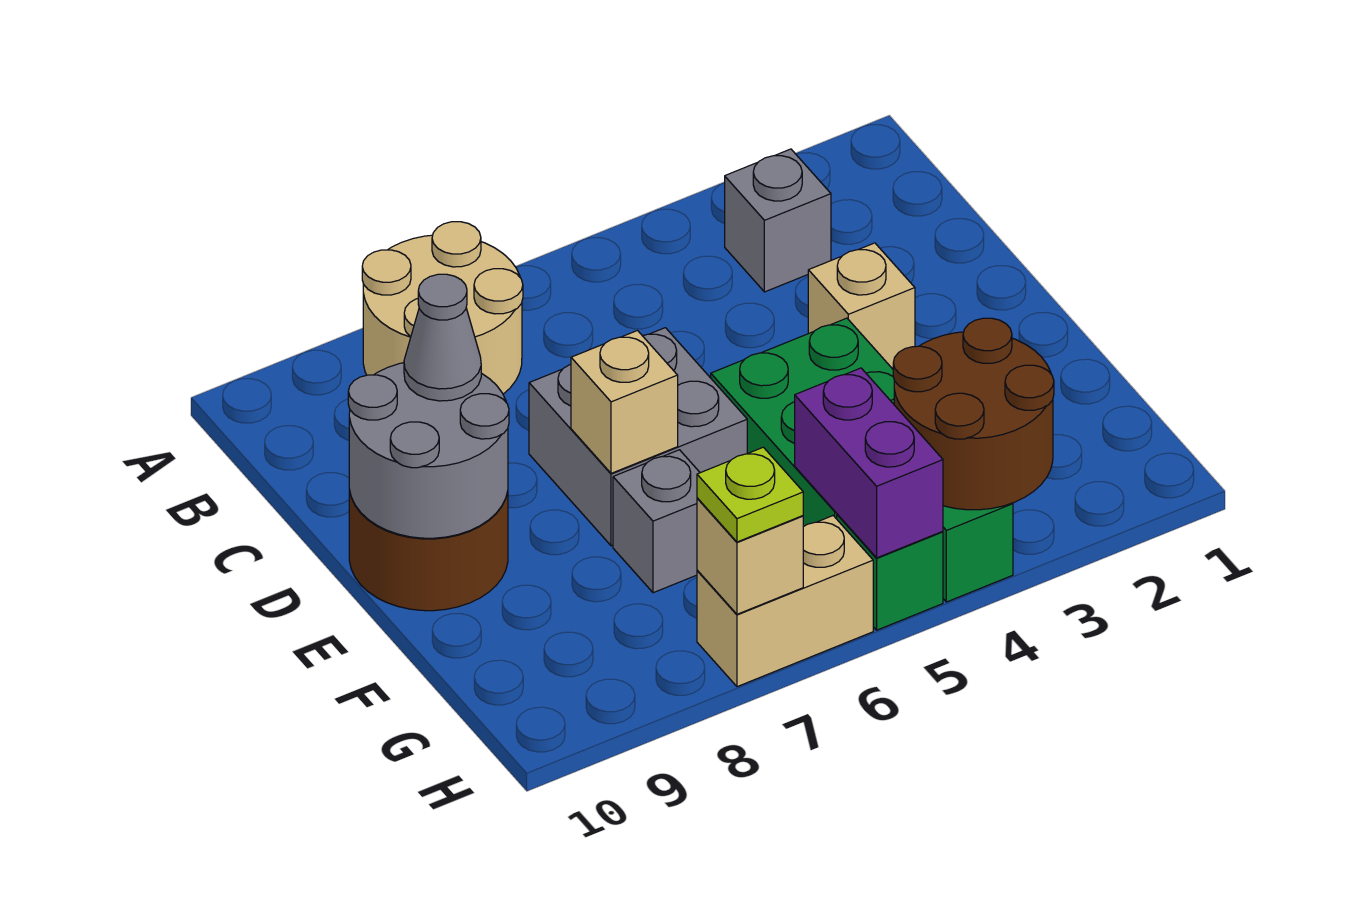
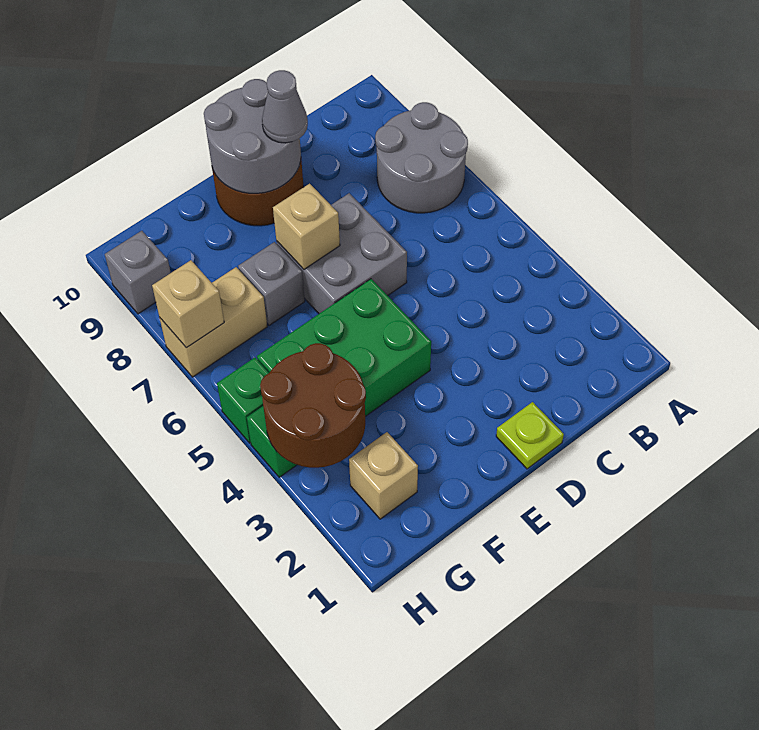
tan round brick A7:B8 level 1 -> grey round brick A7:B8 level 1
grey brick B3 level 1 -> grey brick H9 level 1
tan brick D3 level 1 -> tan brick G2 level 1
purple brick G5:H5 level 2 -> none
tan brick H6:H7 level 1 -> tan brick G7:H7 level 1
lime plate H7 level 3 -> lime plate D1 level 1

